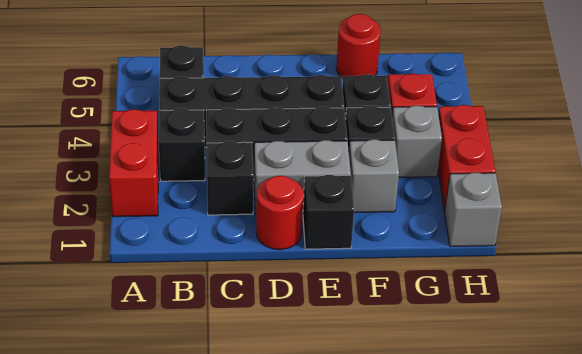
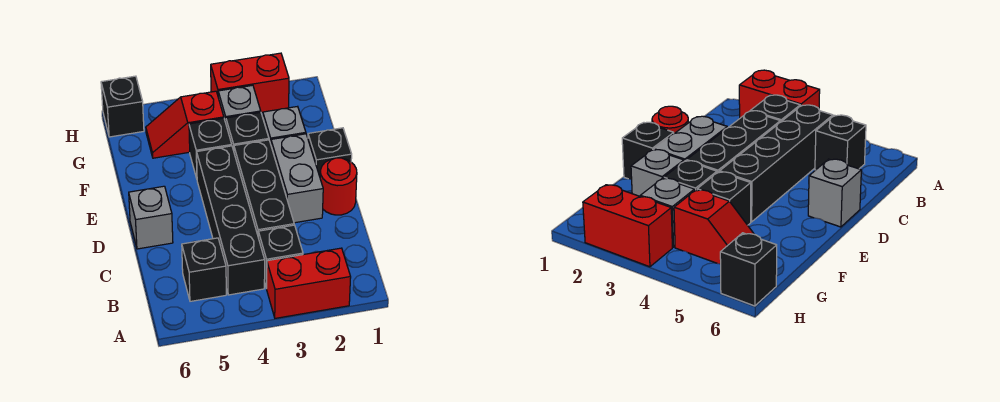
black brick C2 level 1 -> black brick H6 level 1
red round brick F6 level 1 -> none
grey brick H1 level 1 -> grey brick D6 level 1

